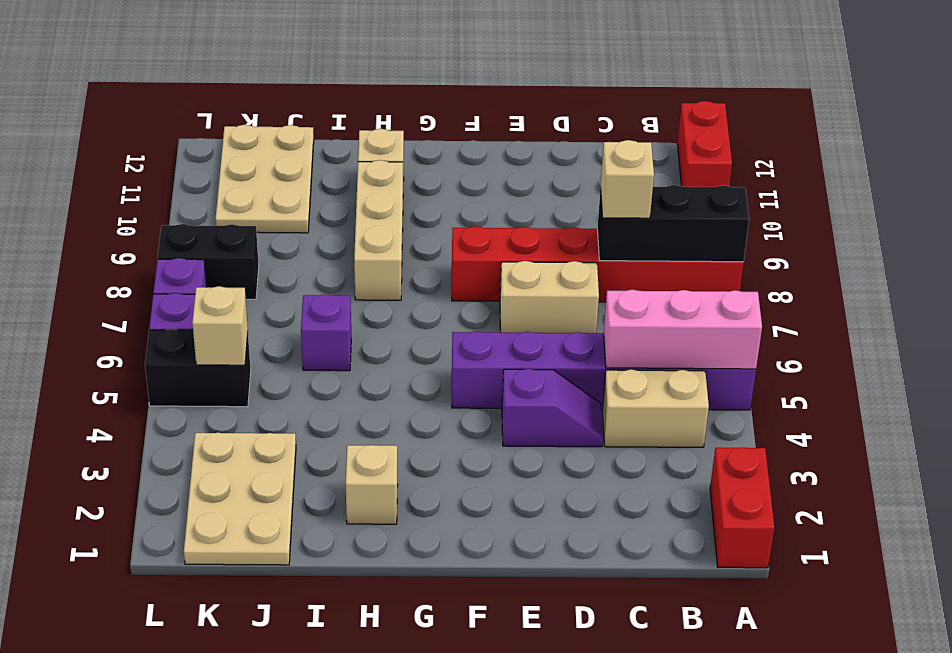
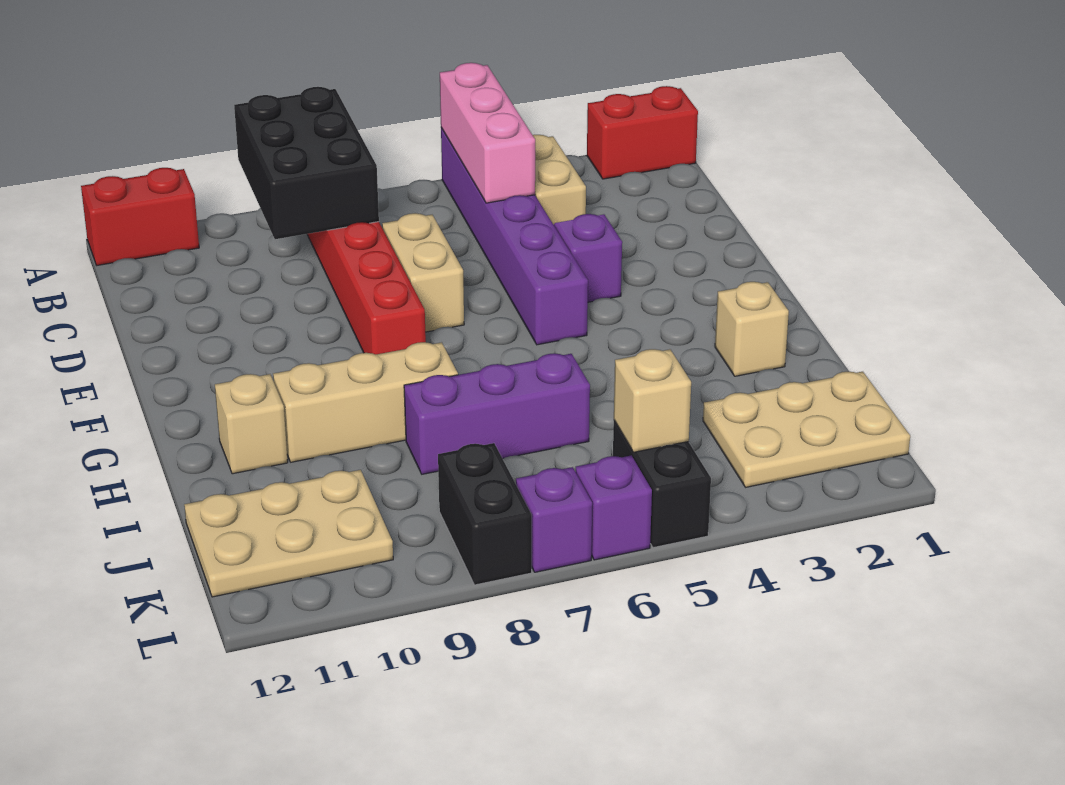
black brick A8:C8 level 2 -> black brick A8:C9 level 2
tan brick C8 level 3 -> none
purple brick I6 level 1 -> purple brick I6:I8 level 1

